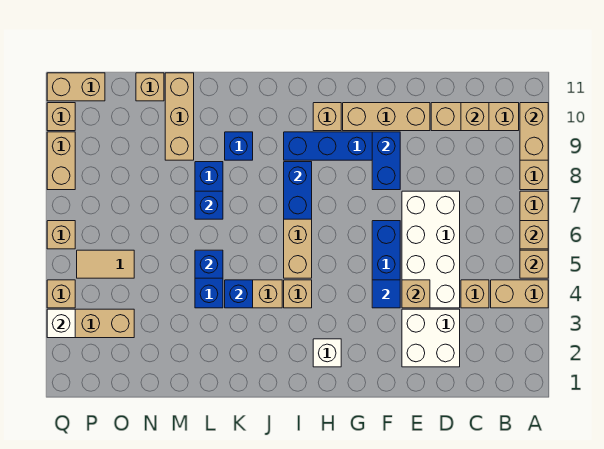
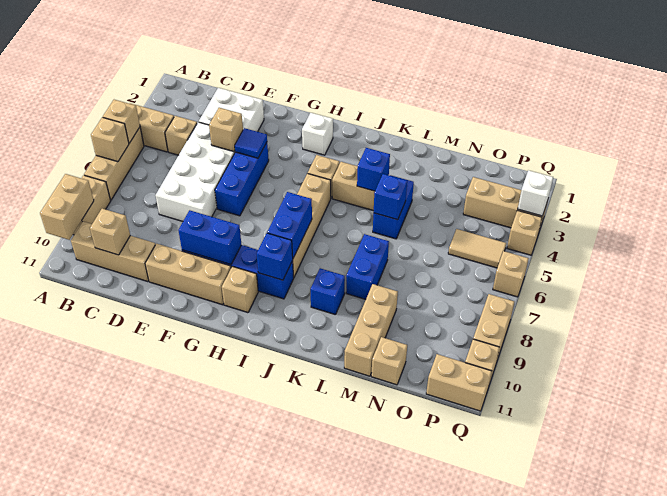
blue brick F8:F9 level 2 -> blue brick F9:G9 level 2
blue brick L7 level 2 -> blue brick I9 level 2

